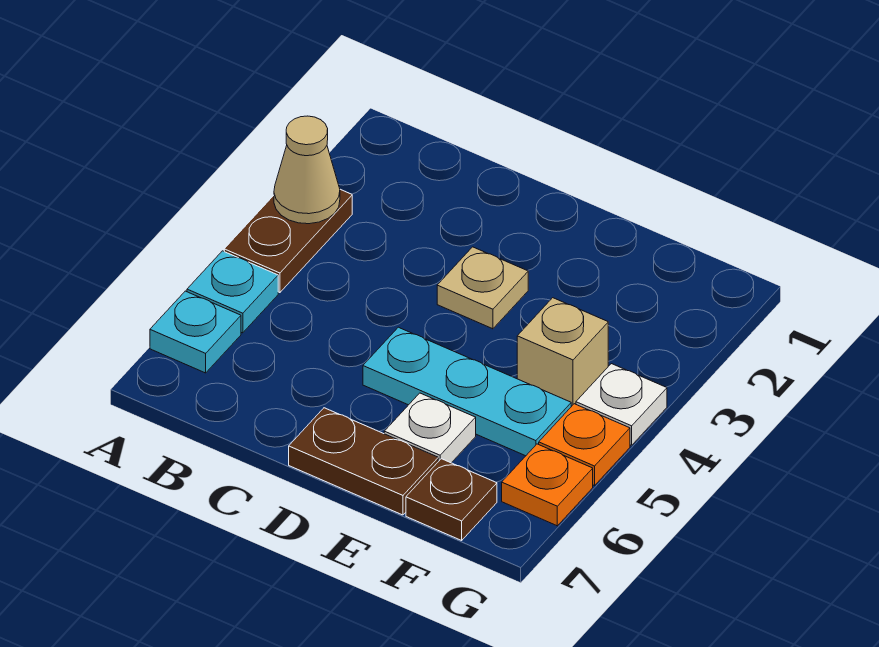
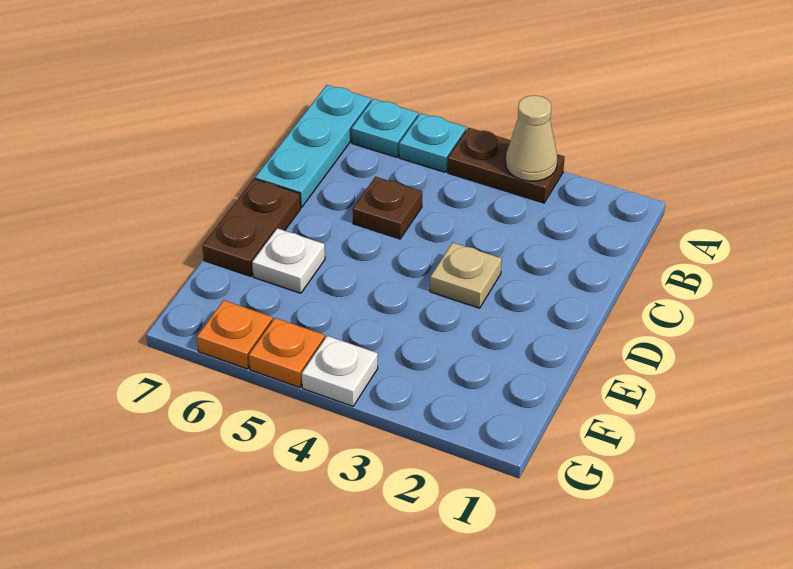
cyan plate D5:F5 level 1 -> cyan plate A7:C7 level 1
tan brick F4 level 1 -> none
brown plate F7 level 1 -> brown plate C5 level 1

